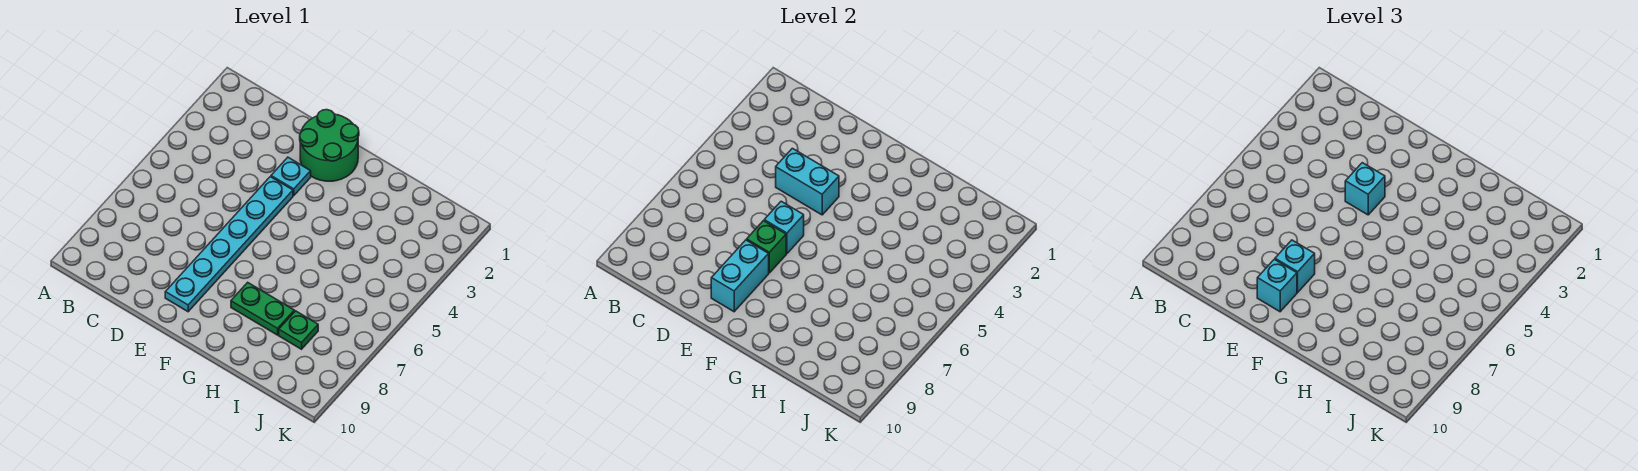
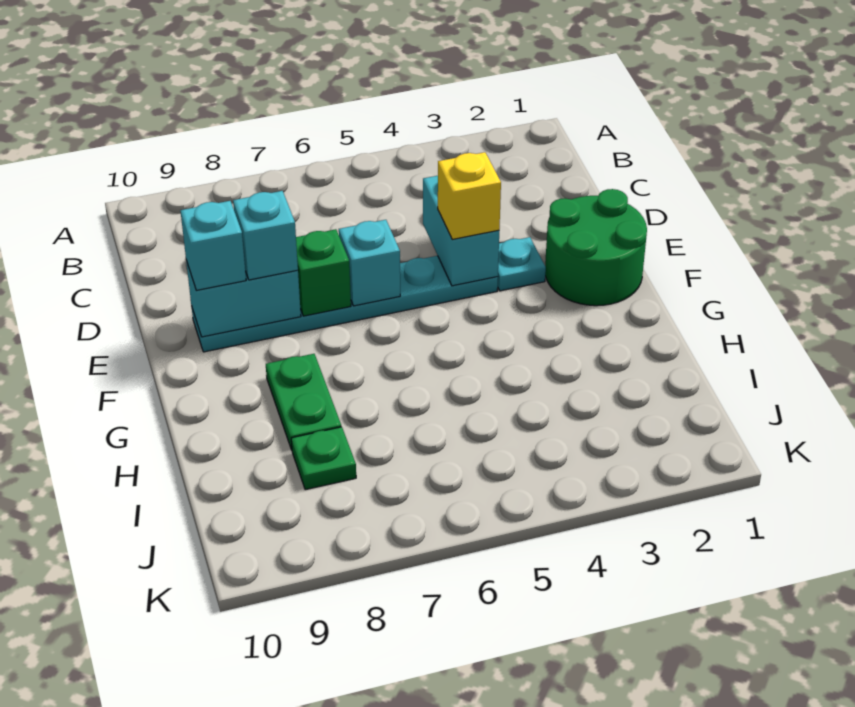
cyan brick E4 level 3 -> yellow brick E4 level 3

